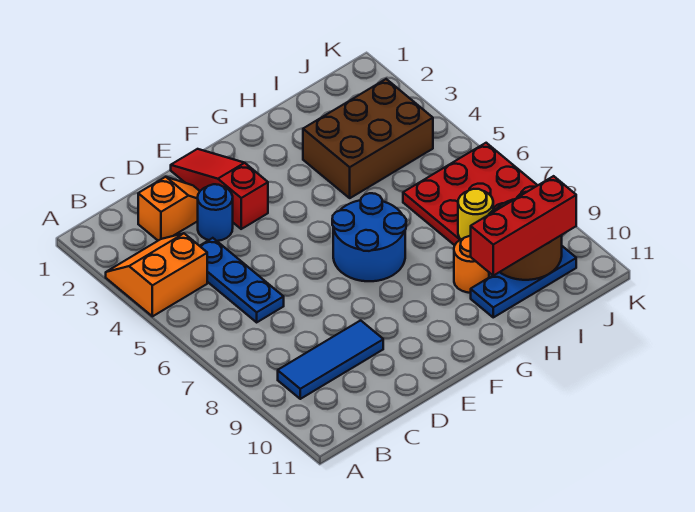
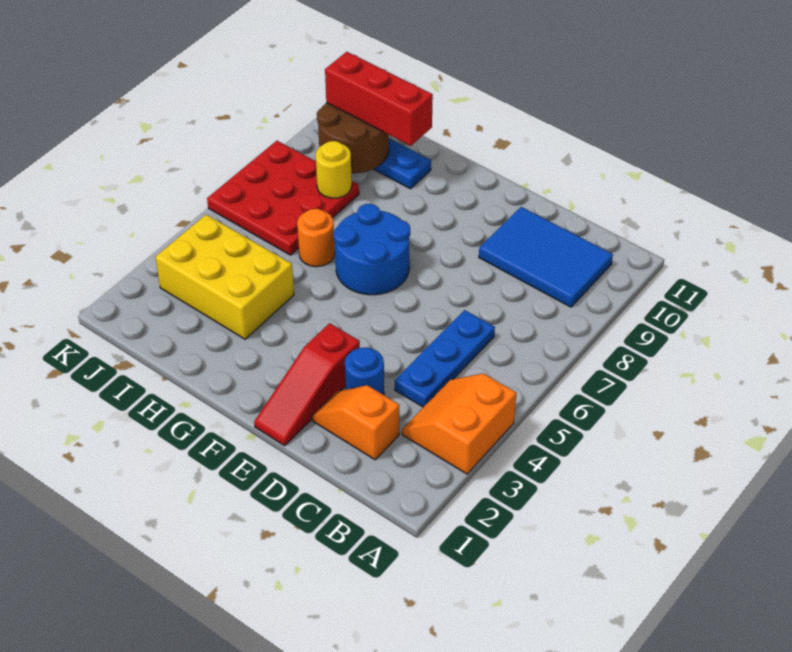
orange slope A3:B4 level 1 top 4 -> orange slope A3:B4 level 1 top A
blue tile B9:D9 level 1 -> blue tile B9:D10 level 1
brown brick H3:J4 level 1 -> yellow brick H3:J4 level 1
orange round brick H9 level 1 -> orange round brick H6 level 1

